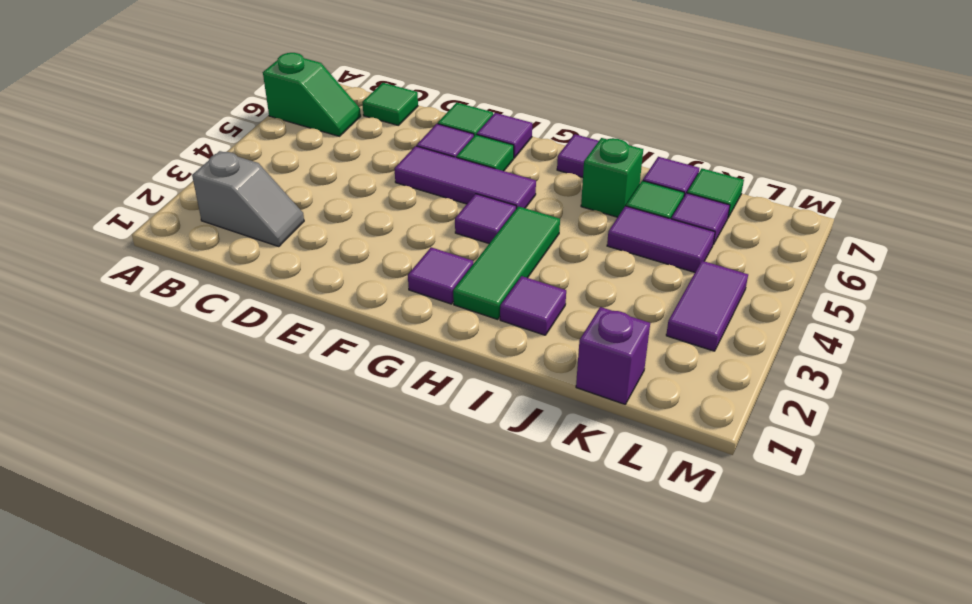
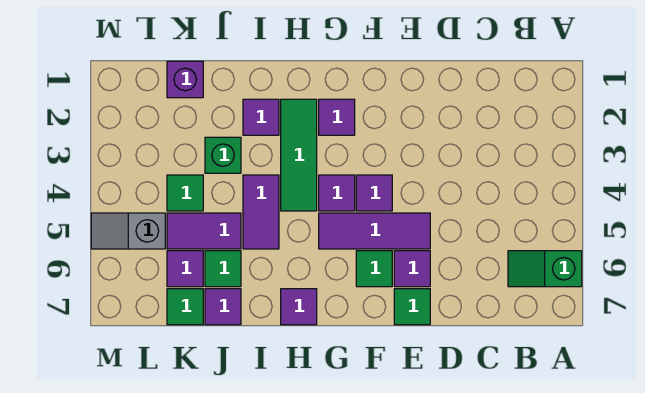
grey slope B2:C2 level 1 top B -> grey slope L5:M5 level 1 top L
green tile C7 level 1 -> green tile K4 level 1
purple tile F7 level 1 -> purple tile F4 level 1
green brick I6 level 1 -> green brick J3 level 1
purple tile L3:L4 level 1 -> purple tile I4:I5 level 1

